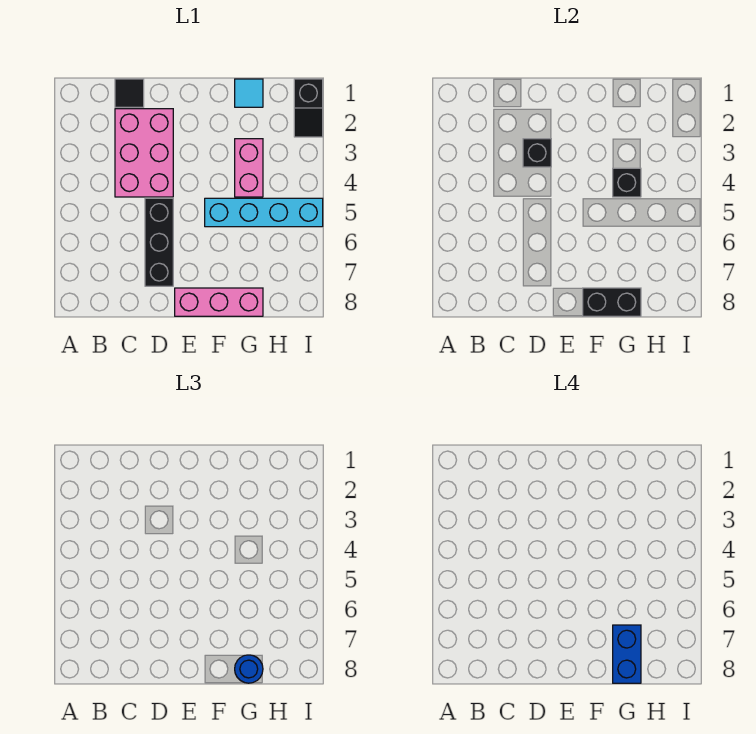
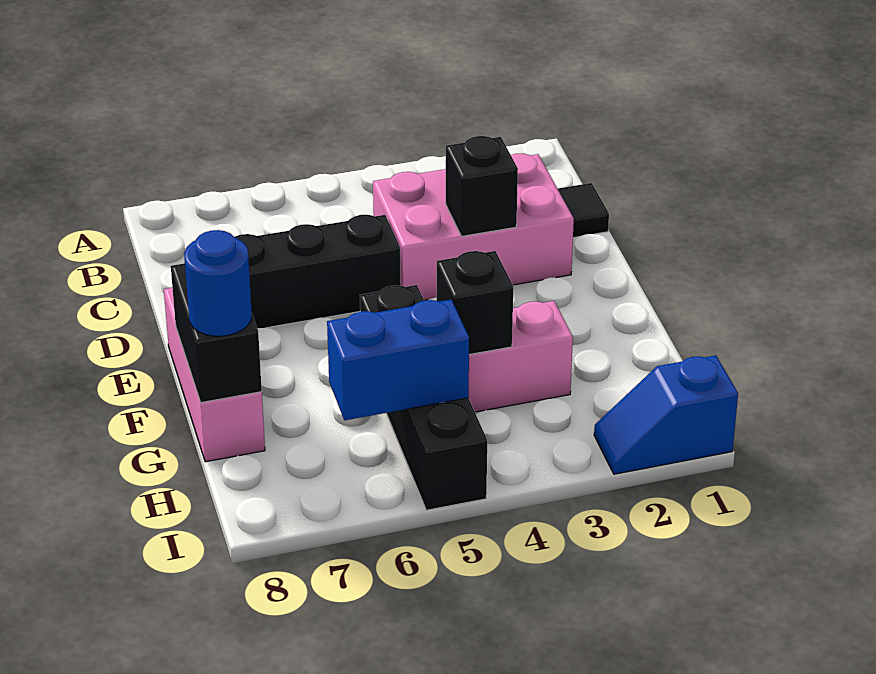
cyan brick F5:I5 level 1 -> black brick F5:I5 level 1
cyan tile G1 level 1 -> none
blue brick G7:G8 level 4 -> blue brick H5:H6 level 2
black slope I1:I2 level 1 top 1 -> blue slope I1:I2 level 1 top 1

